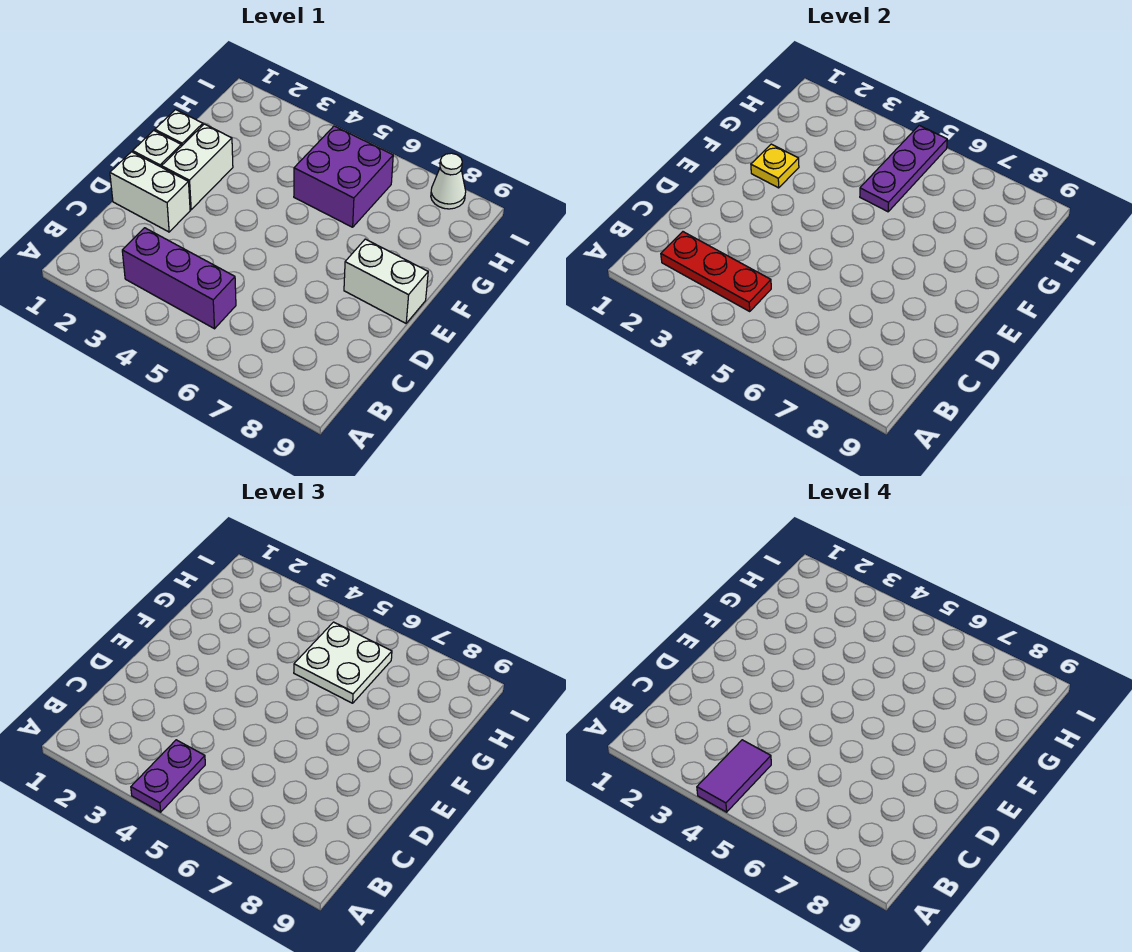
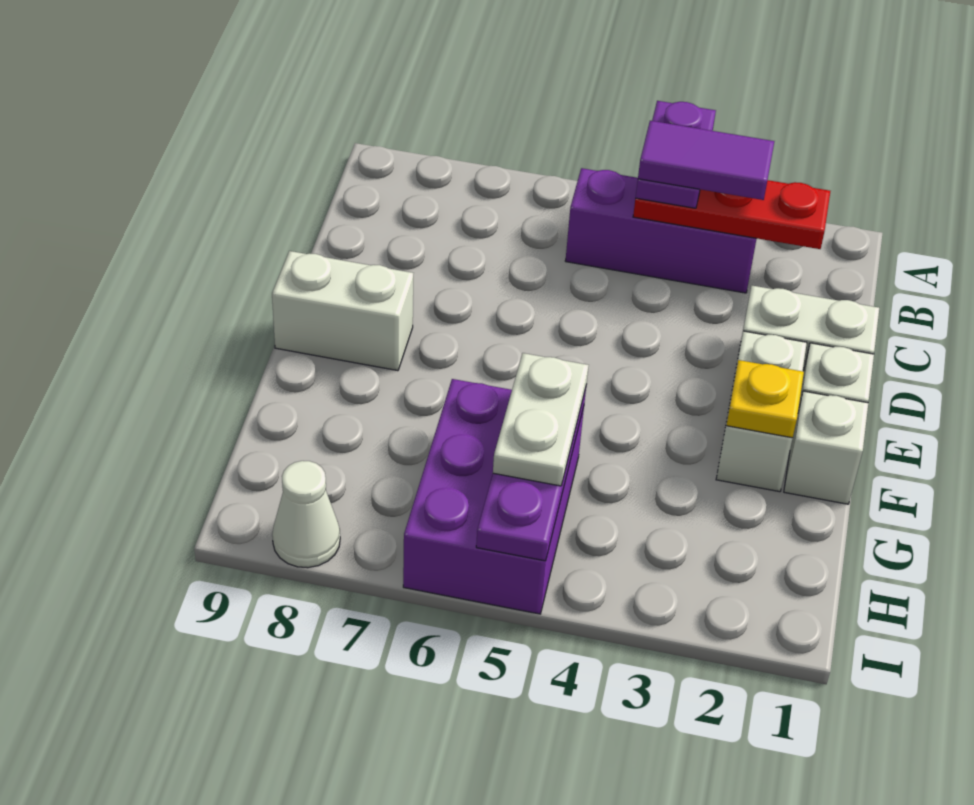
purple tile A4:B4 level 4 -> purple tile B3:B4 level 4
purple brick G5:H6 level 1 -> purple brick G5:I6 level 1
white plate G5:H6 level 3 -> white plate G5:H5 level 3

